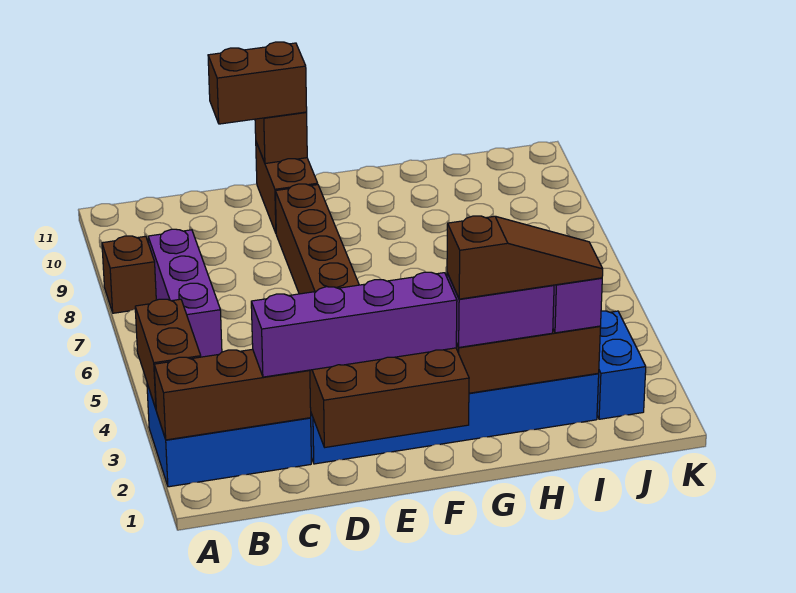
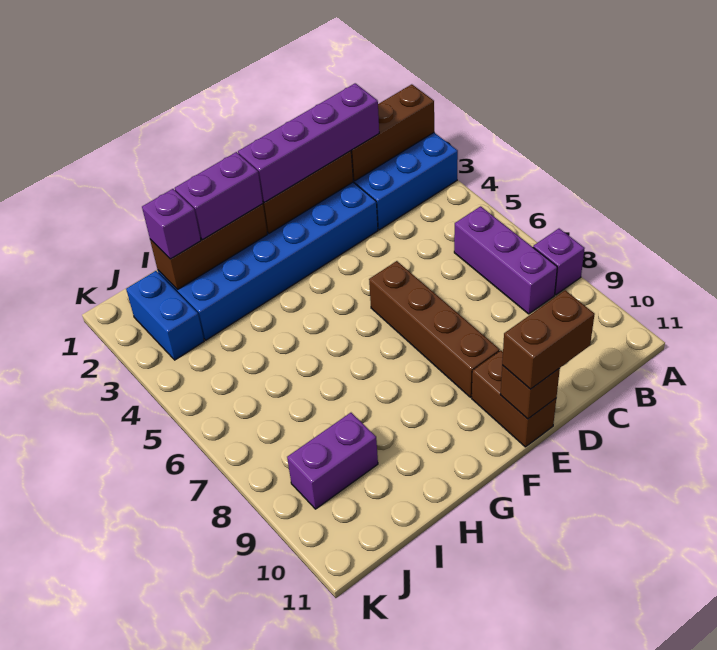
brown brick A3:A4 level 2 -> none
brown brick A8 level 1 -> purple brick A8 level 1
brown slope G2:I2 level 4 top G -> none
none -> purple brick I9:J9 level 1

